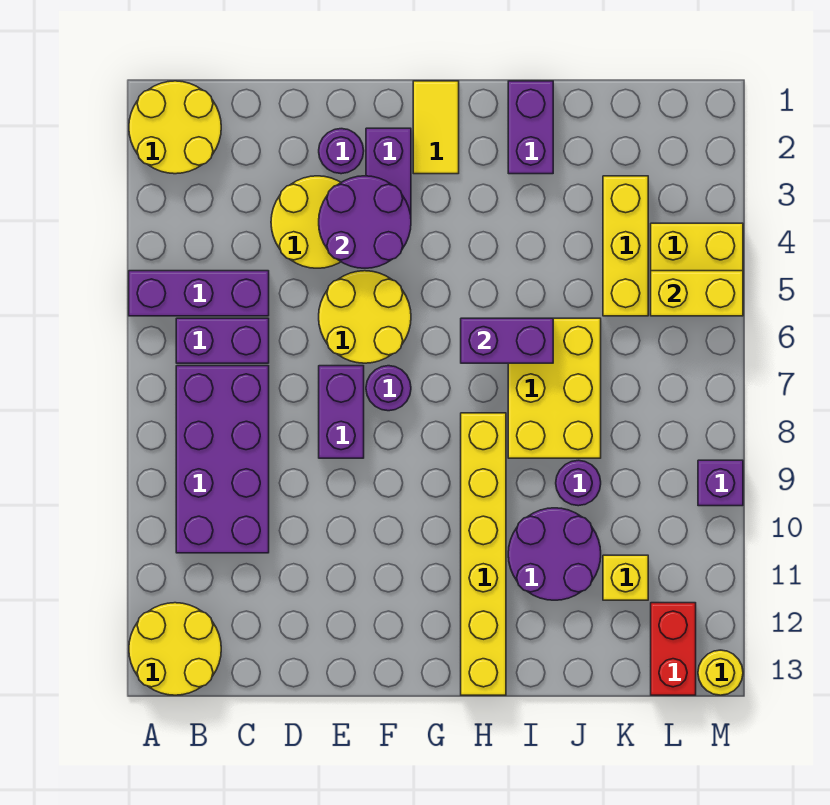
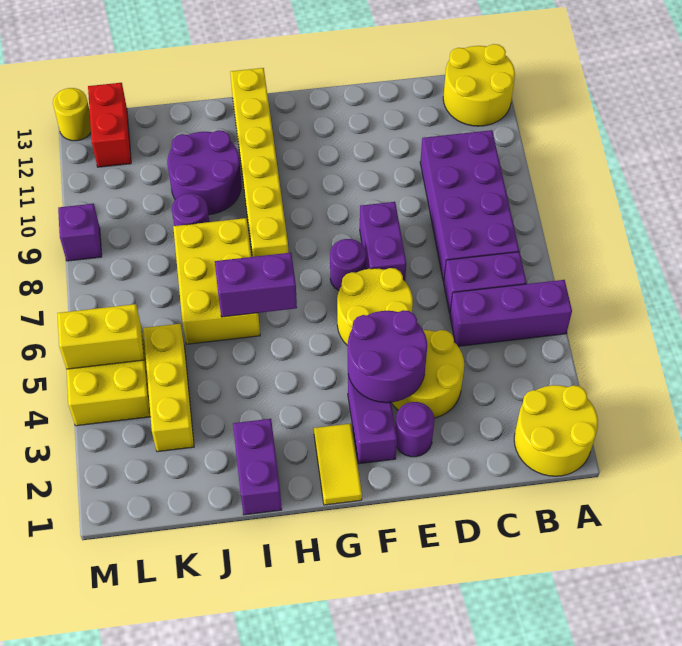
yellow brick K11 level 1 -> none

